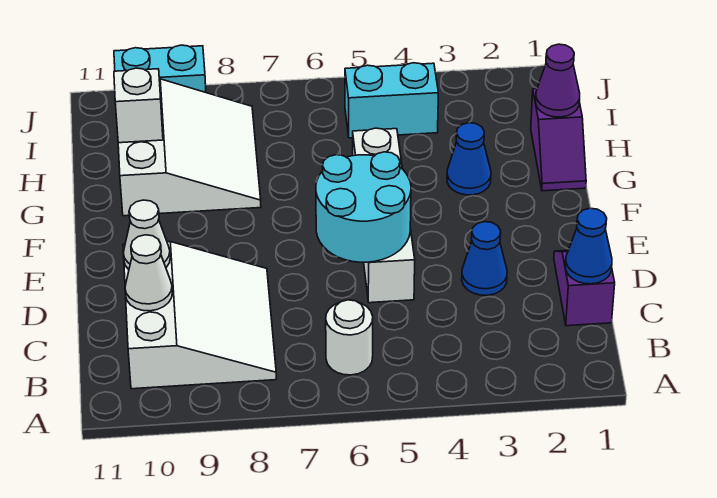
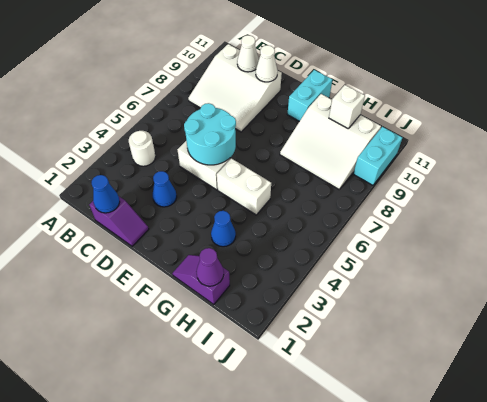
white round brick B6 level 1 -> white round brick B4 level 1
cyan brick I4:I5 level 1 -> cyan brick F10:F11 level 1

